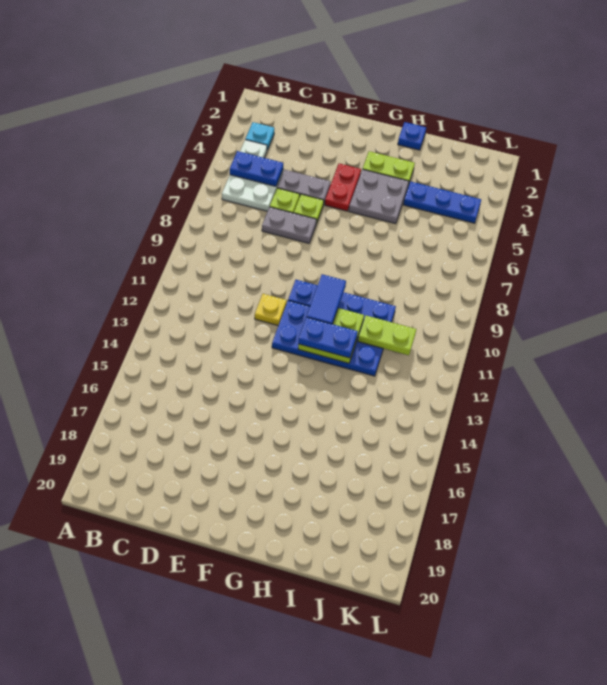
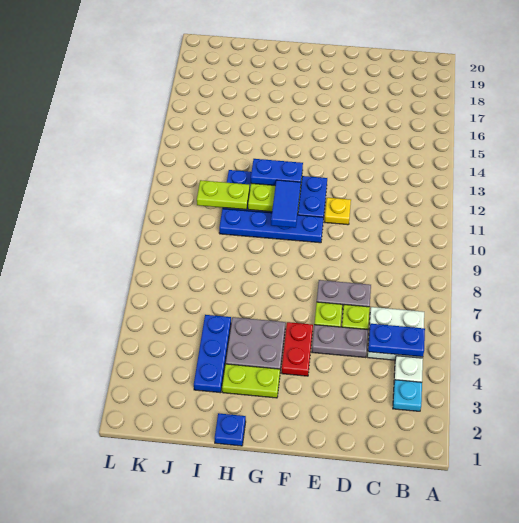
blue plate I4:K4 level 1 -> blue plate I3:I5 level 1

